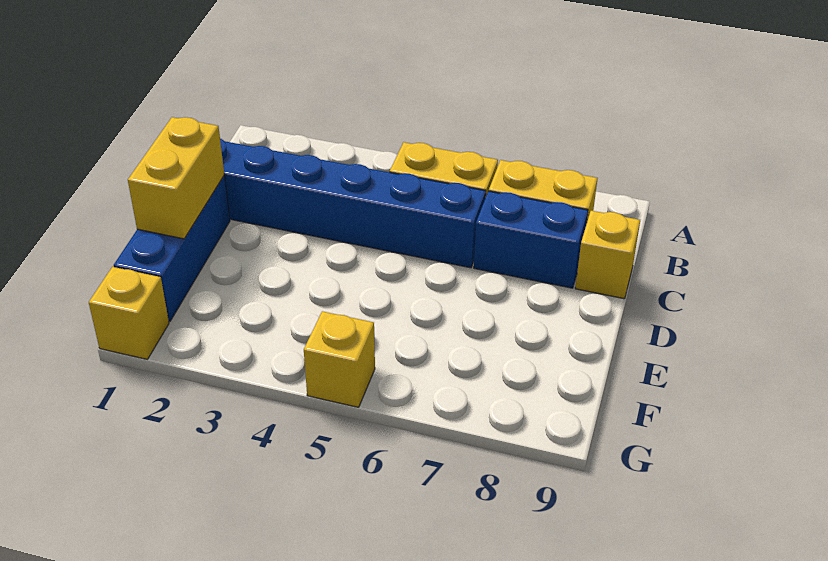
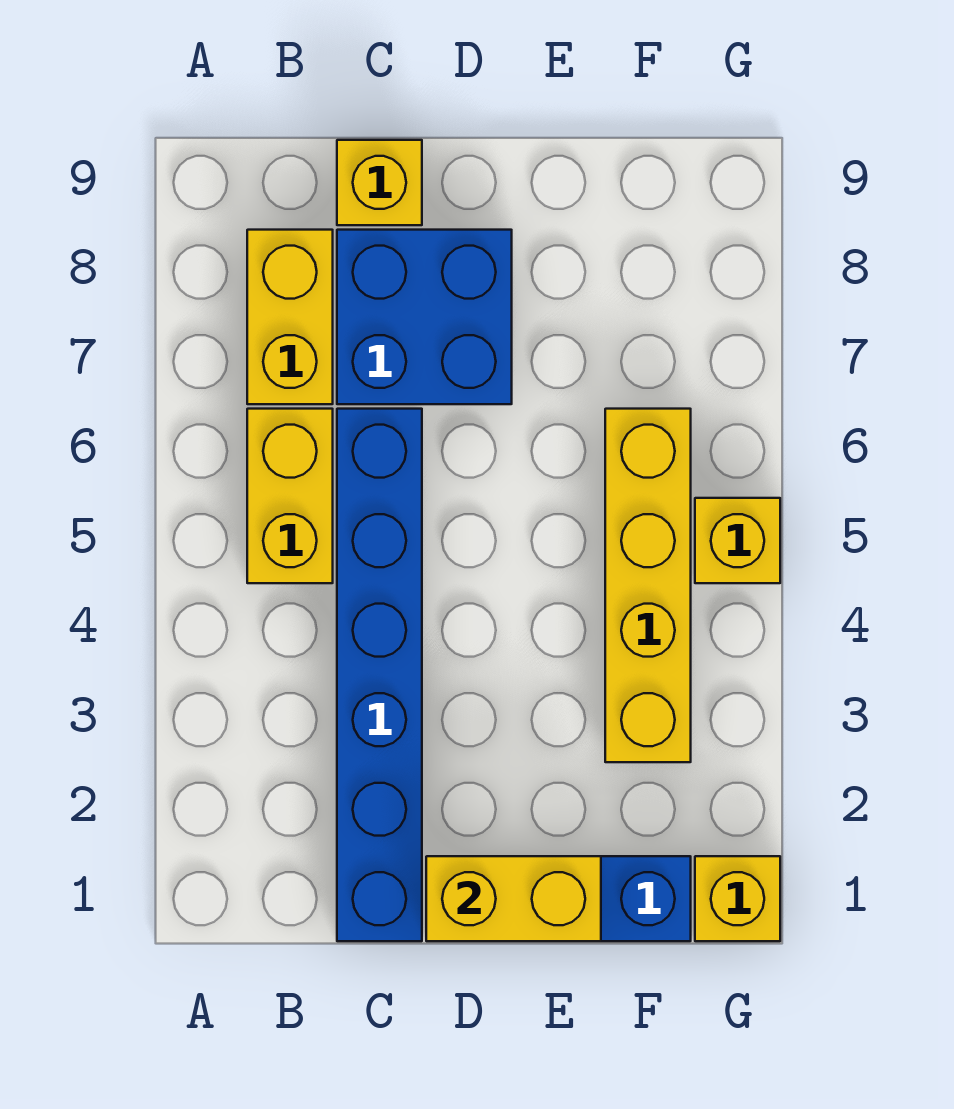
blue brick C7:C8 level 1 -> blue brick C7:D8 level 1
none -> yellow brick F3:F6 level 1

